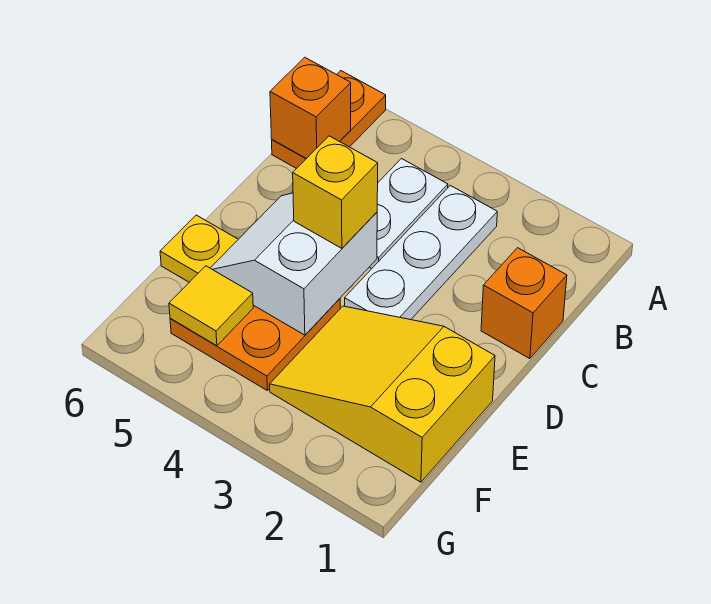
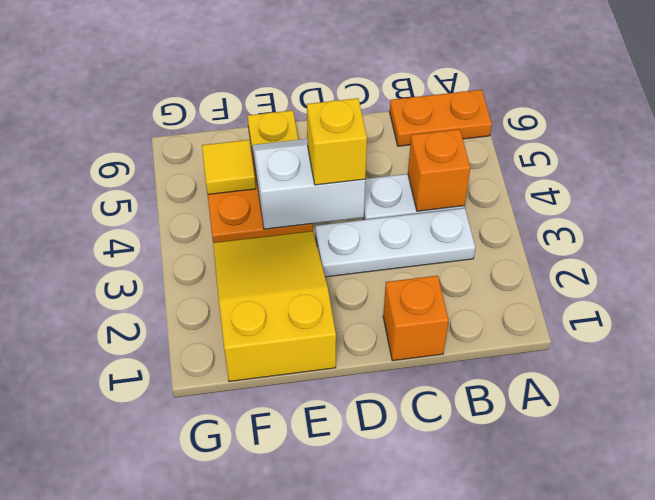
orange brick B6 level 2 -> orange brick B4 level 2

